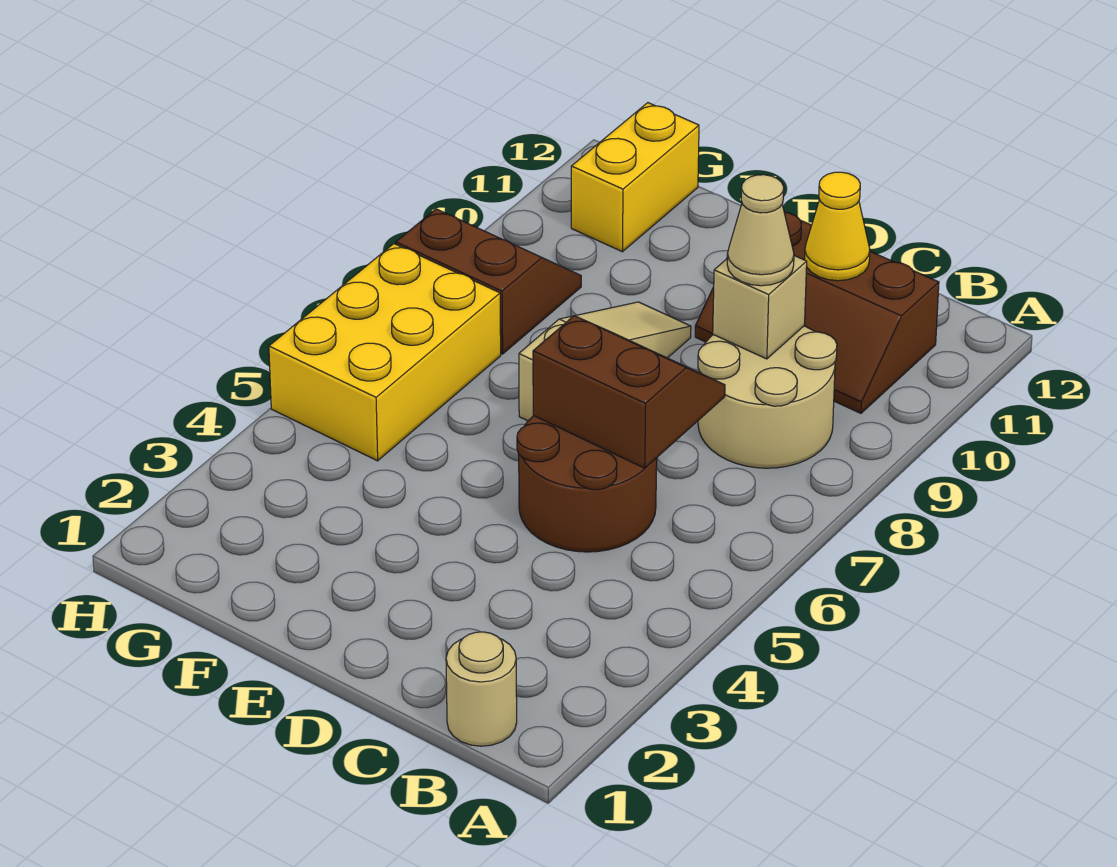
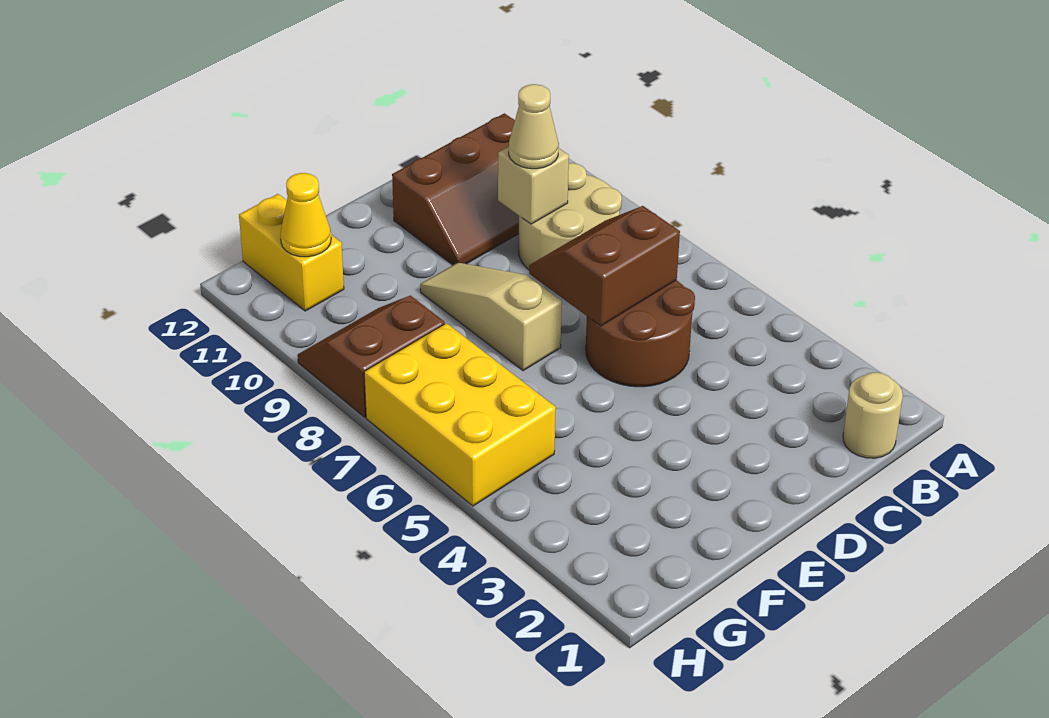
yellow cone C11 level 2 -> yellow cone G11 level 2

